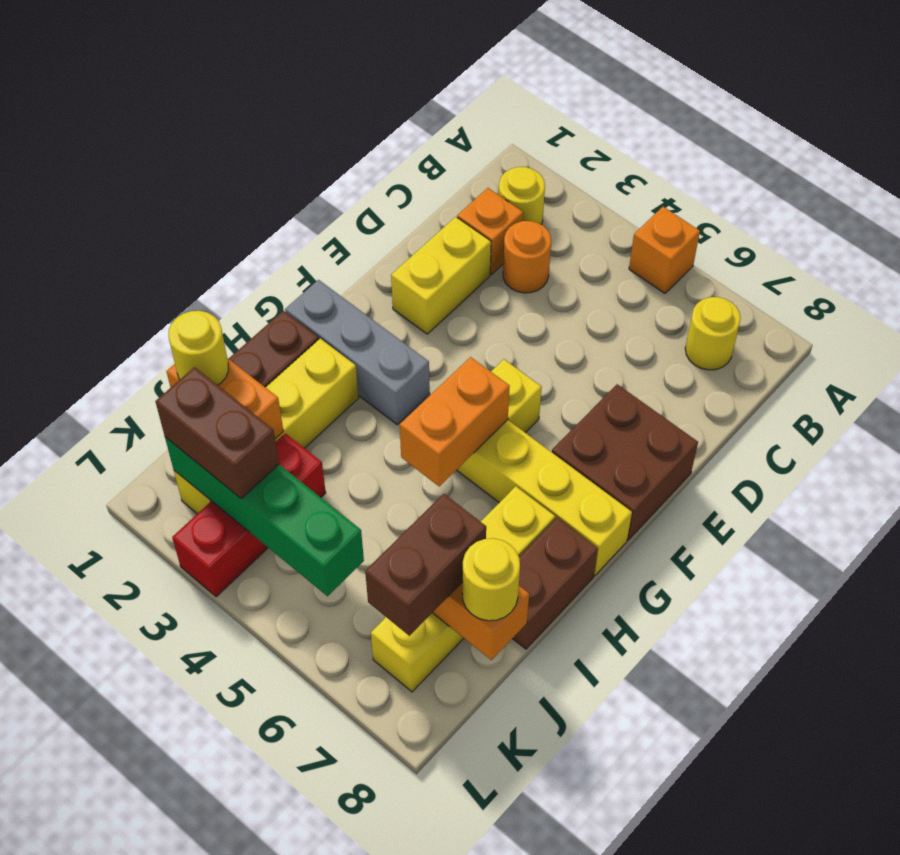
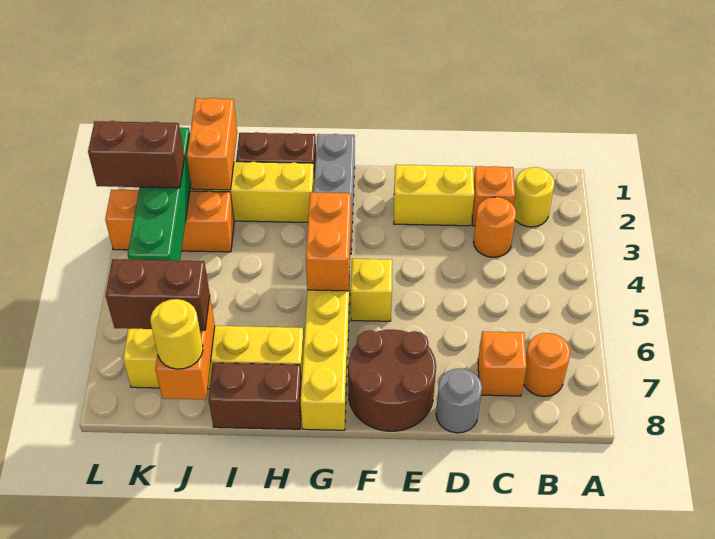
orange brick A5 level 1 -> orange brick C7 level 1
yellow round brick B7 level 1 -> orange round brick B7 level 1
none -> grey round brick D8 level 1
brown brick E7:F8 level 1 -> brown round brick E7:F8 level 1
orange brick G5:H5 level 2 -> orange brick G4:G5 level 2
yellow round brick J1 level 3 -> none
red brick J3:L3 level 1 -> orange brick J3:L3 level 1
brown brick K2:K3 level 3 -> brown brick K3:L3 level 3

